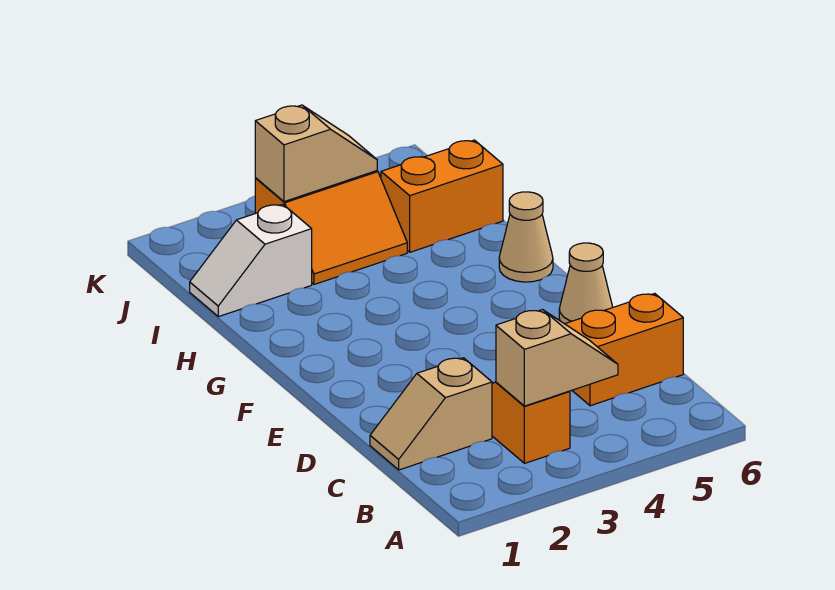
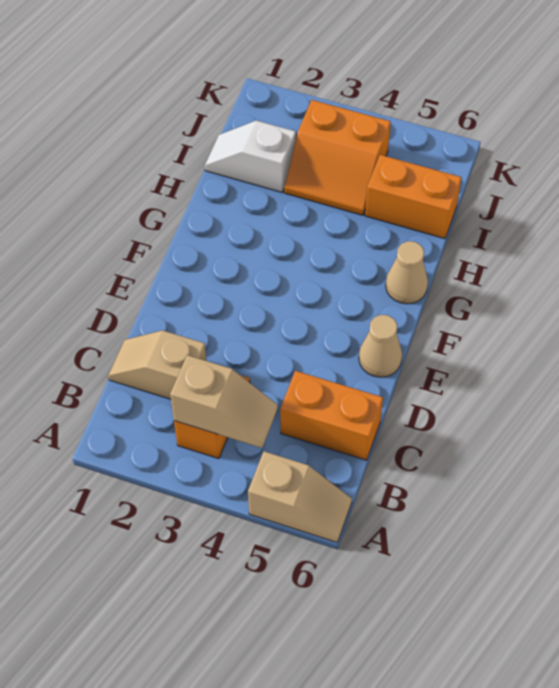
tan slope J3:J4 level 2 top 3 -> tan slope A5:A6 level 1 top 5

